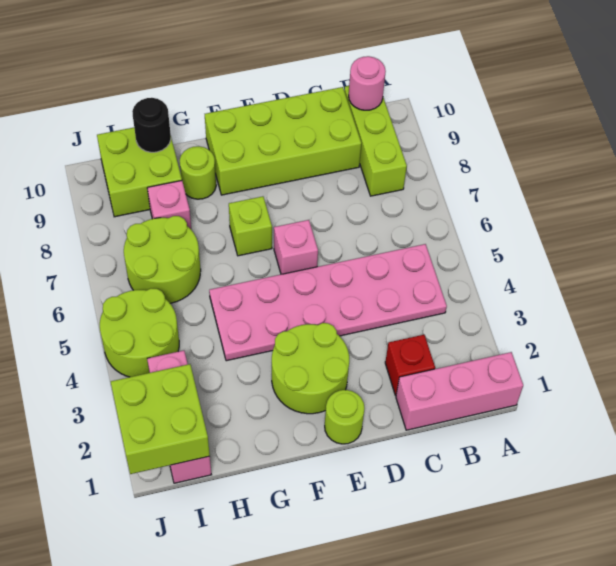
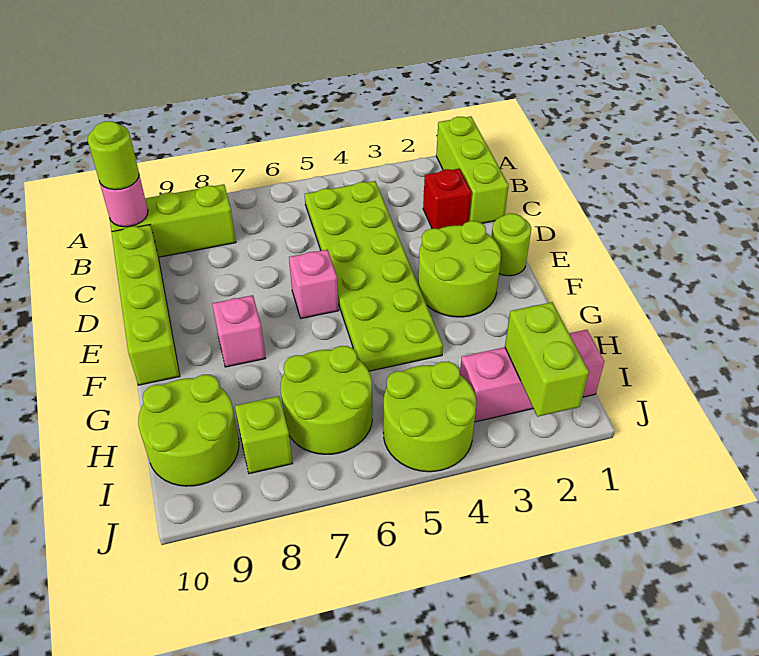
pink brick A1:C1 level 1 -> lime brick A1:C1 level 1
pink plate B4:G5 level 1 -> lime plate B4:G5 level 1
lime brick C9:F10 level 1 -> lime brick C10:F10 level 1
lime brick F7 level 1 -> lime brick I8 level 1
lime round brick G9 level 1 -> lime round brick B10 level 3
pink brick H8 level 1 -> pink brick F8 level 1
lime brick H9:I10 level 1 -> lime round brick H9:I10 level 1
black round brick H10 level 2 -> none
lime brick I1:J2 level 2 -> lime brick I2:J2 level 2

